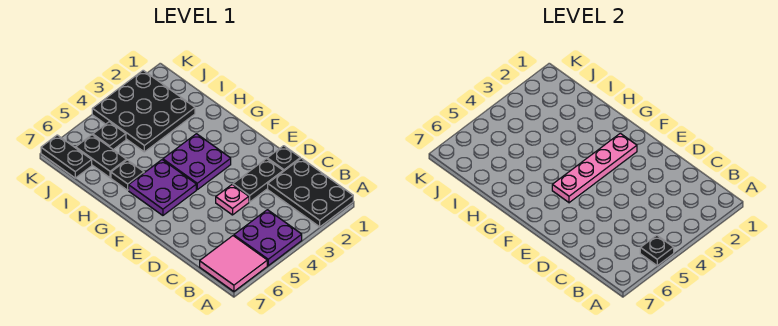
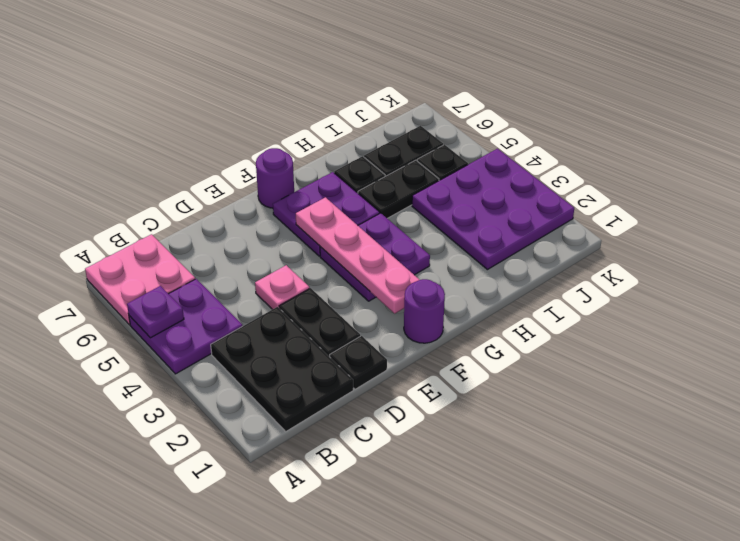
black plate A1:C2 level 1 -> black plate B1:C3 level 1
black plate A5 level 2 -> purple plate A5 level 2
pink tile A6:B7 level 1 -> pink plate A6:B7 level 1
none -> purple round brick F1 level 1
none -> purple round brick F7 level 1
black plate I2:K4 level 1 -> purple plate I2:K4 level 1
black plate J7:K7 level 1 -> black plate H5:I5 level 1

